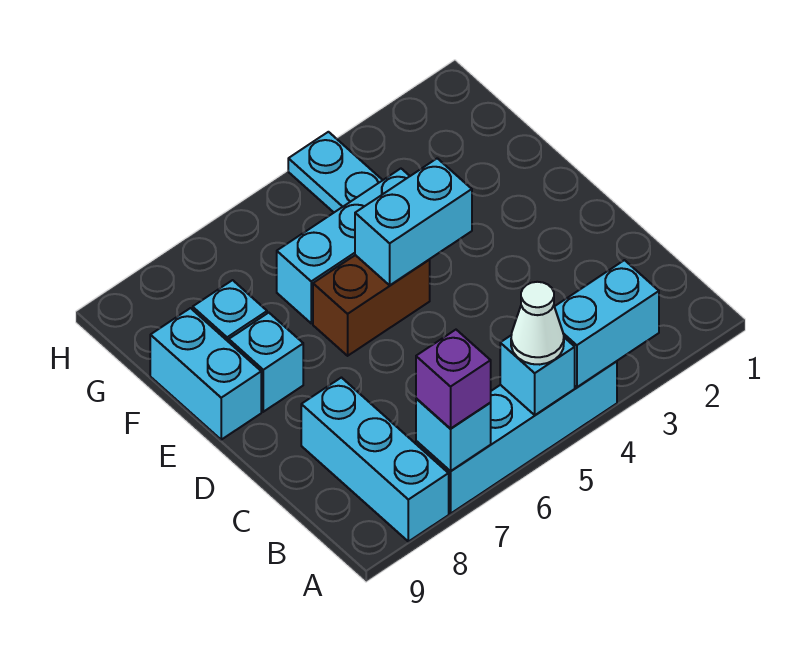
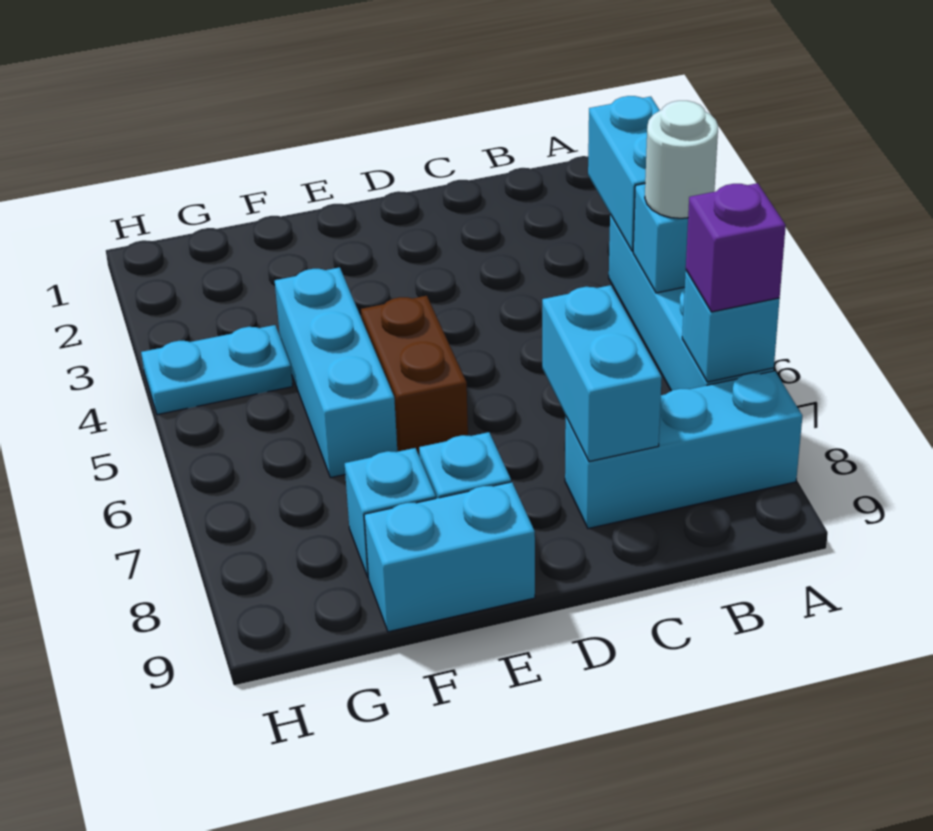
white cone A5 level 3 -> white round brick A5 level 3
cyan brick E4:E5 level 2 -> cyan brick C7:C8 level 2

